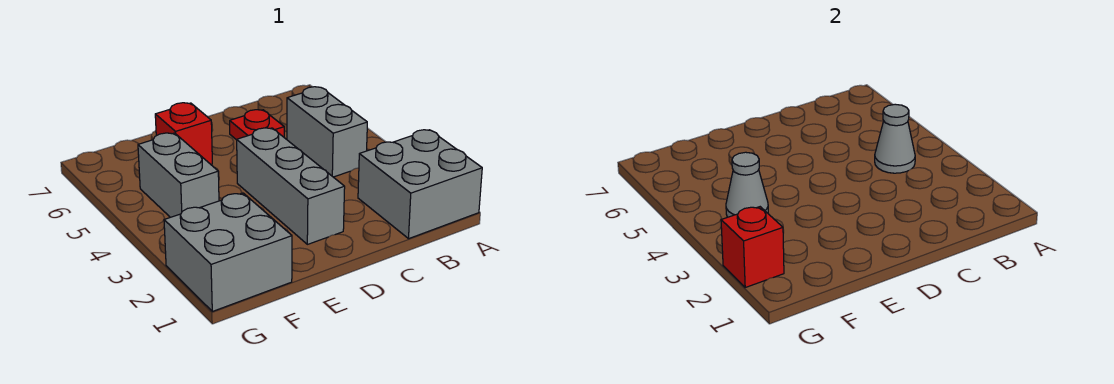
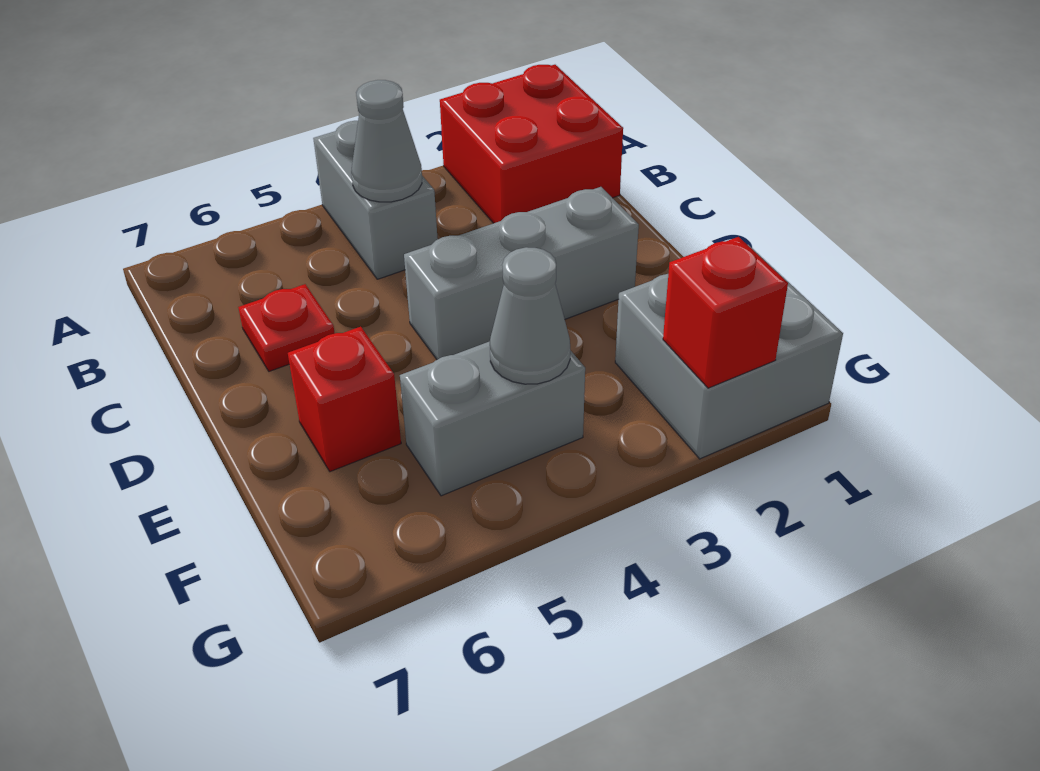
grey brick A1:B2 level 1 -> red brick A1:B2 level 1
grey brick B4:B5 level 1 -> grey brick A4:B4 level 1

